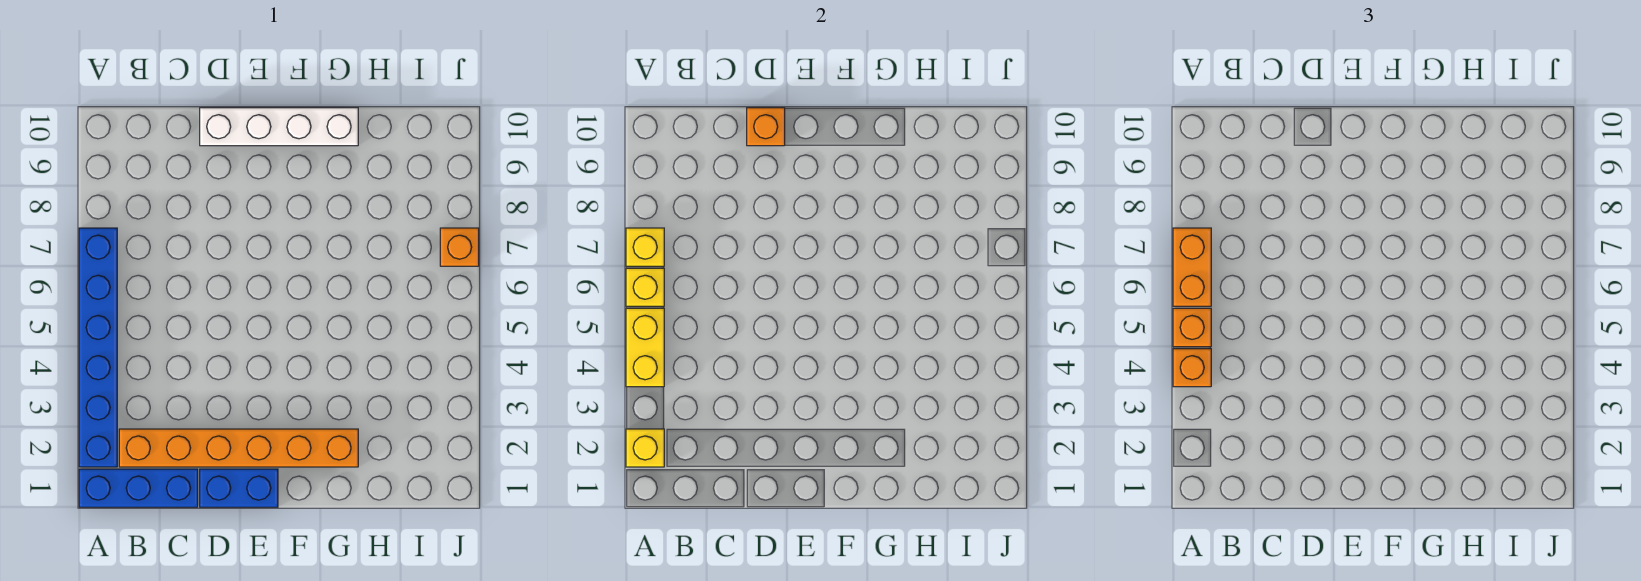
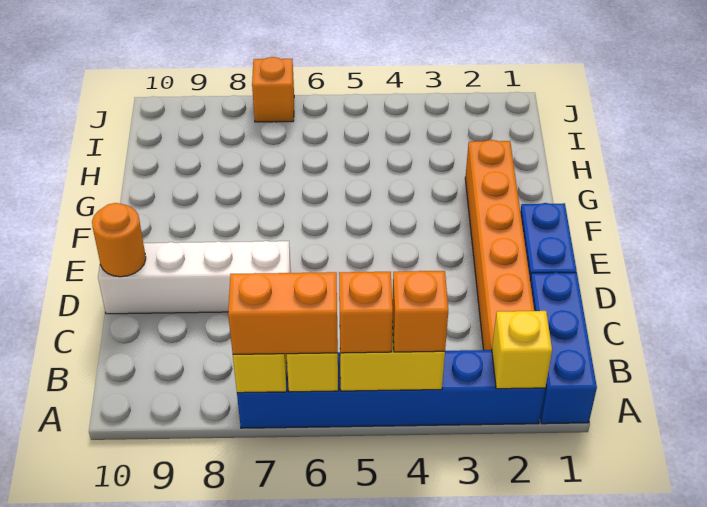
white brick D10:G10 level 1 -> white brick D7:D10 level 1
orange brick D10 level 2 -> orange round brick D10 level 2

